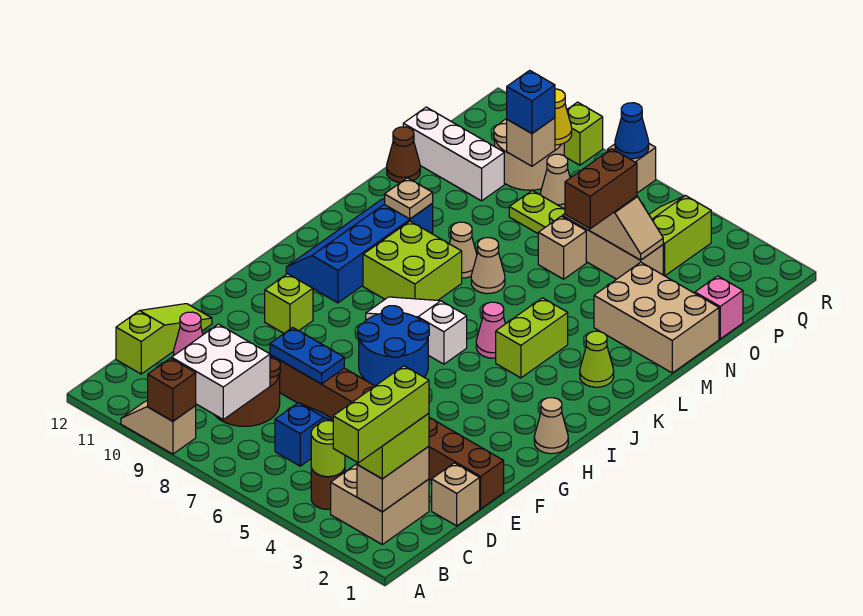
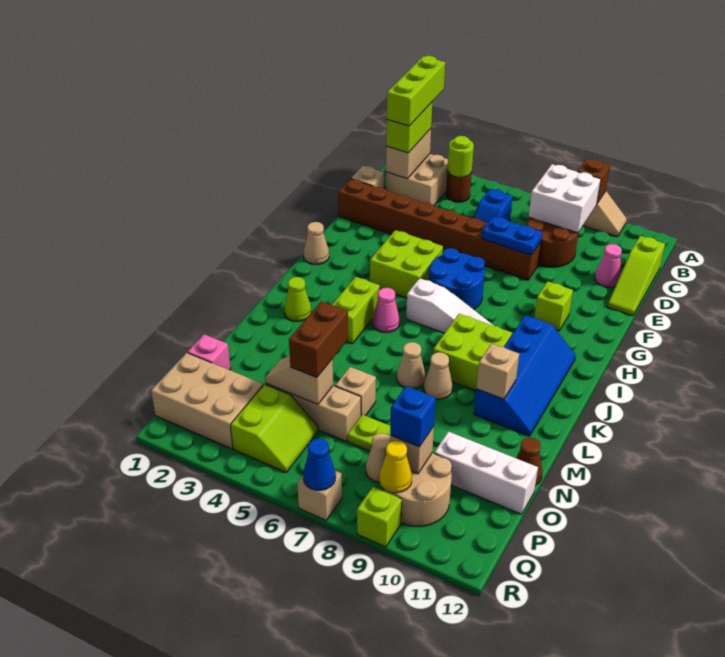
none -> lime brick G4:H5 level 1
tan plate L10 level 2 -> tan brick L10 level 2
tan brick M1:N3 level 1 -> tan brick P1:Q3 level 1

